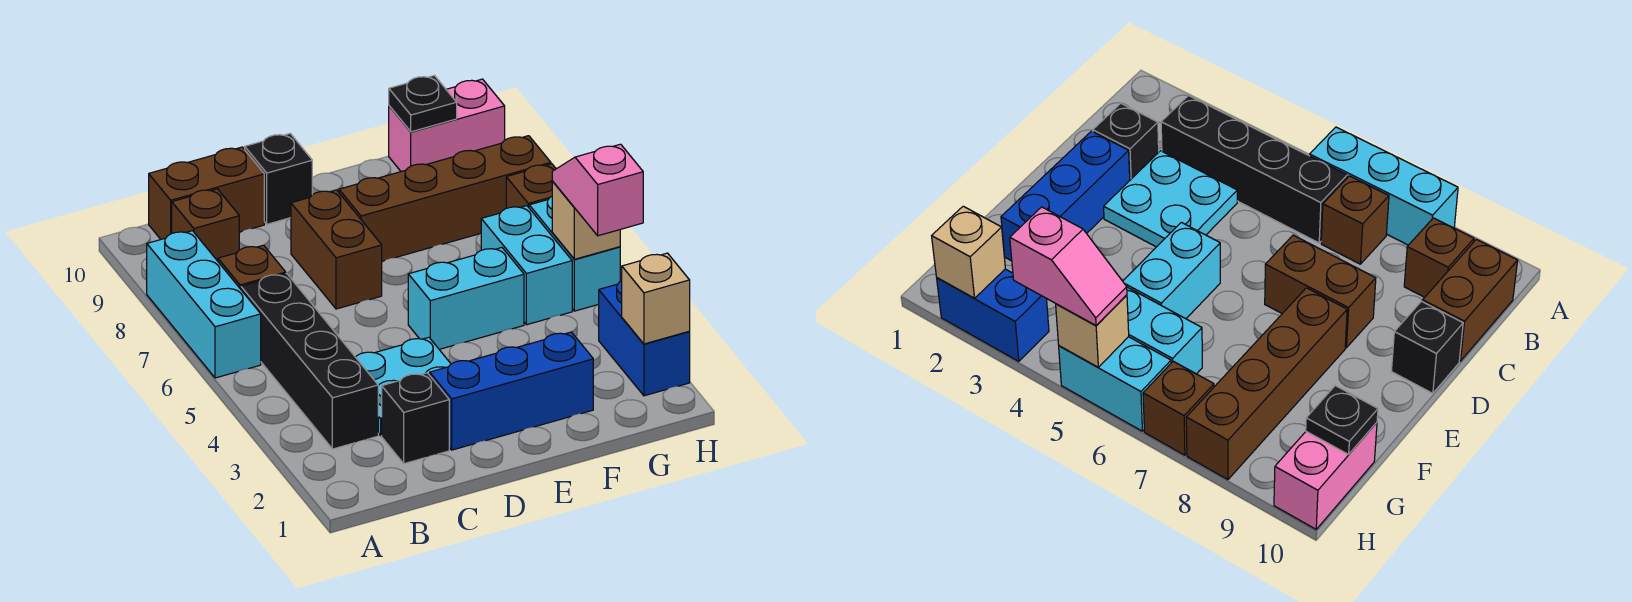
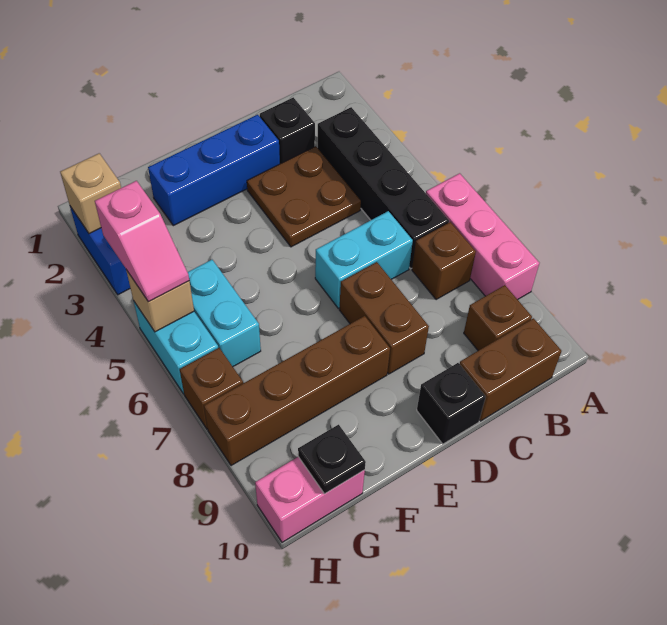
cyan brick A6:A8 level 1 -> pink brick A6:A8 level 1
cyan plate C3:D4 level 1 -> brown plate C3:D4 level 1
cyan brick E5:F5 level 1 -> cyan brick C6:D6 level 1

